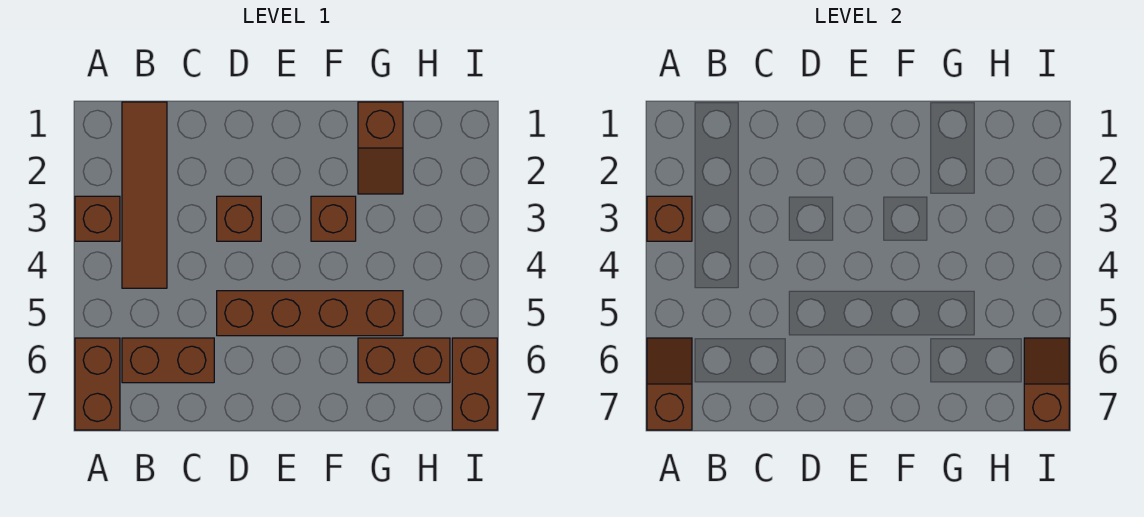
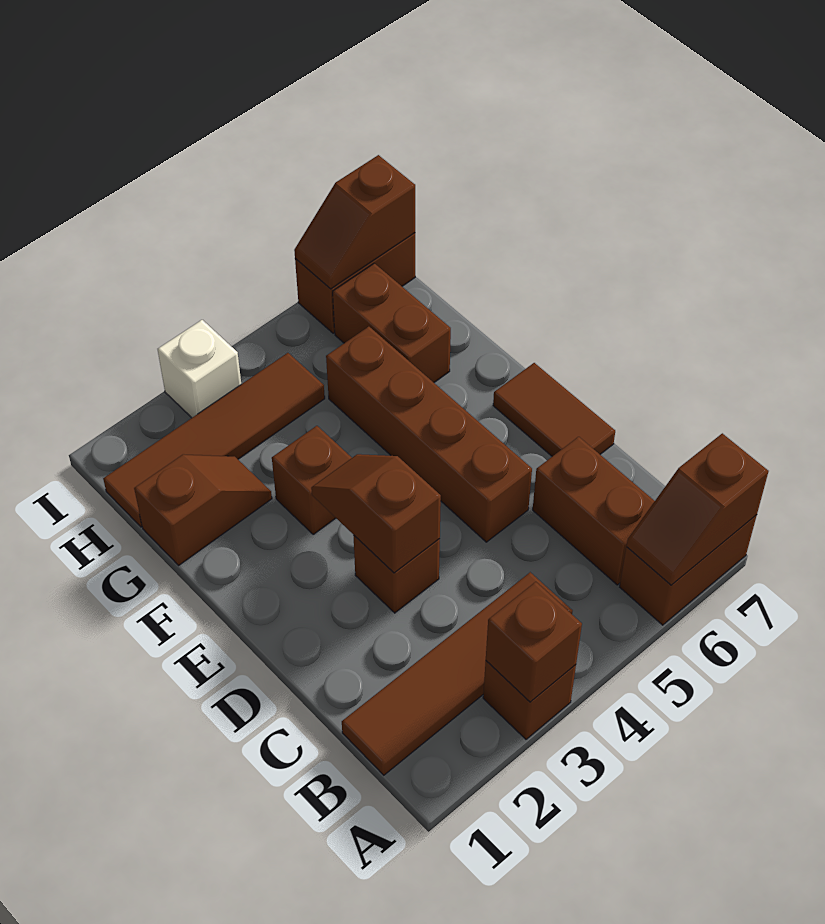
none -> brown slope D3:E3 level 2 top D
none -> brown tile D7:E7 level 1
none -> brown tile H1:H4 level 1
none -> white brick I3 level 1

